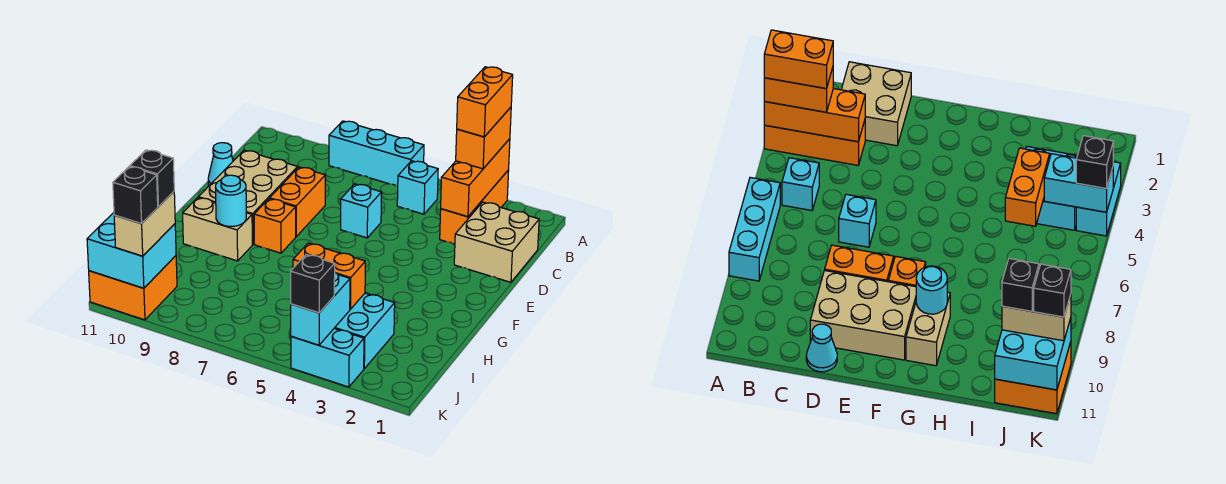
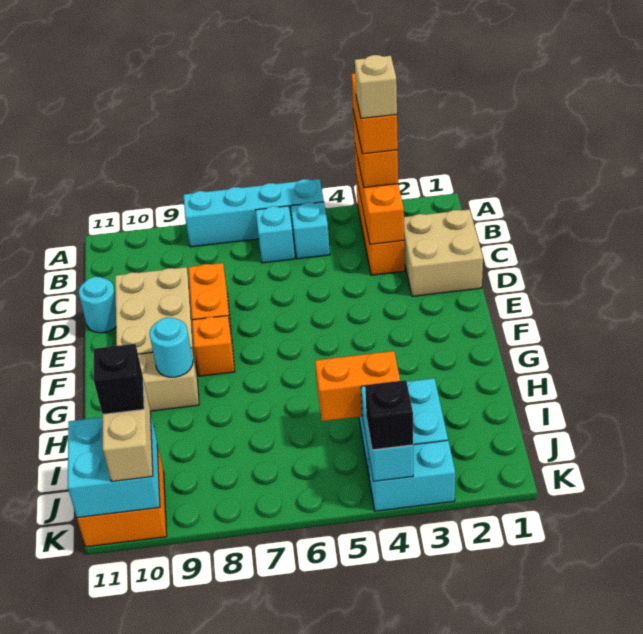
cyan brick A6:A8 level 1 -> cyan brick A5:A8 level 1
none -> tan brick B3 level 5
cyan brick D6 level 1 -> cyan brick B6 level 1
cyan cone D11 level 1 -> cyan round brick D11 level 1
black brick K10 level 4 -> none

